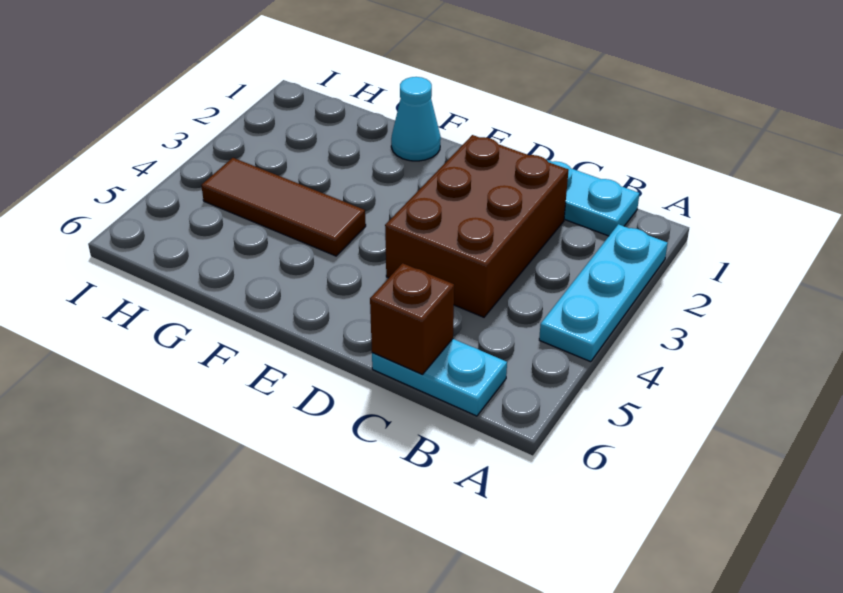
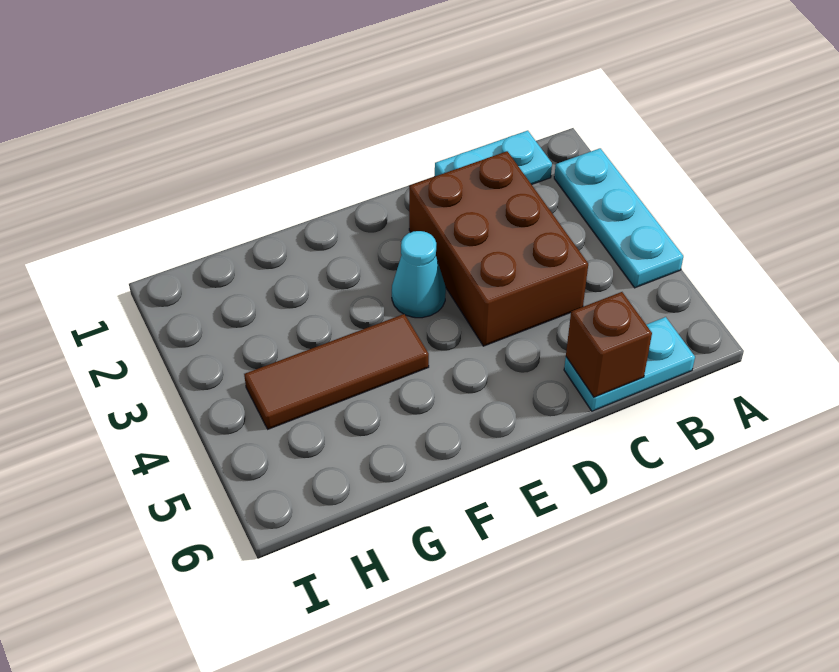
cyan cone F1 level 1 -> cyan cone E3 level 1

